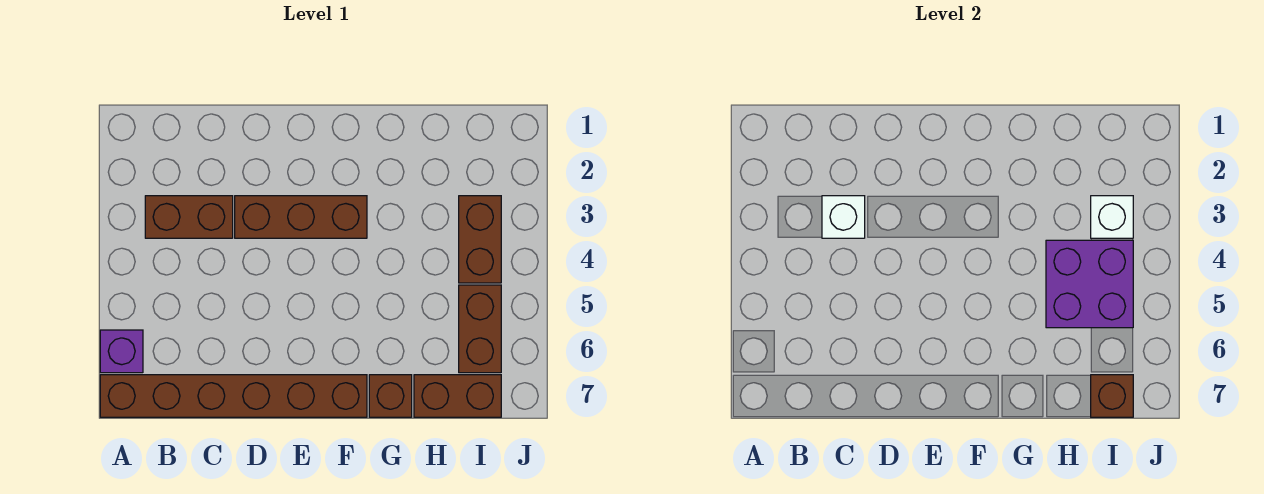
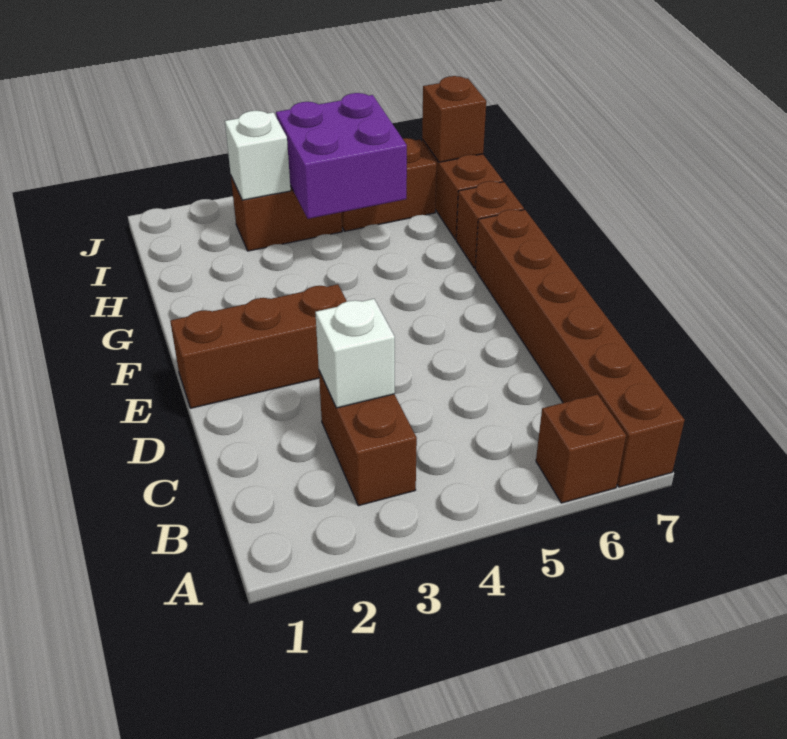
purple brick A6 level 1 -> brown brick A6 level 1
brown brick D3:F3 level 1 -> brown brick E1:E3 level 1

